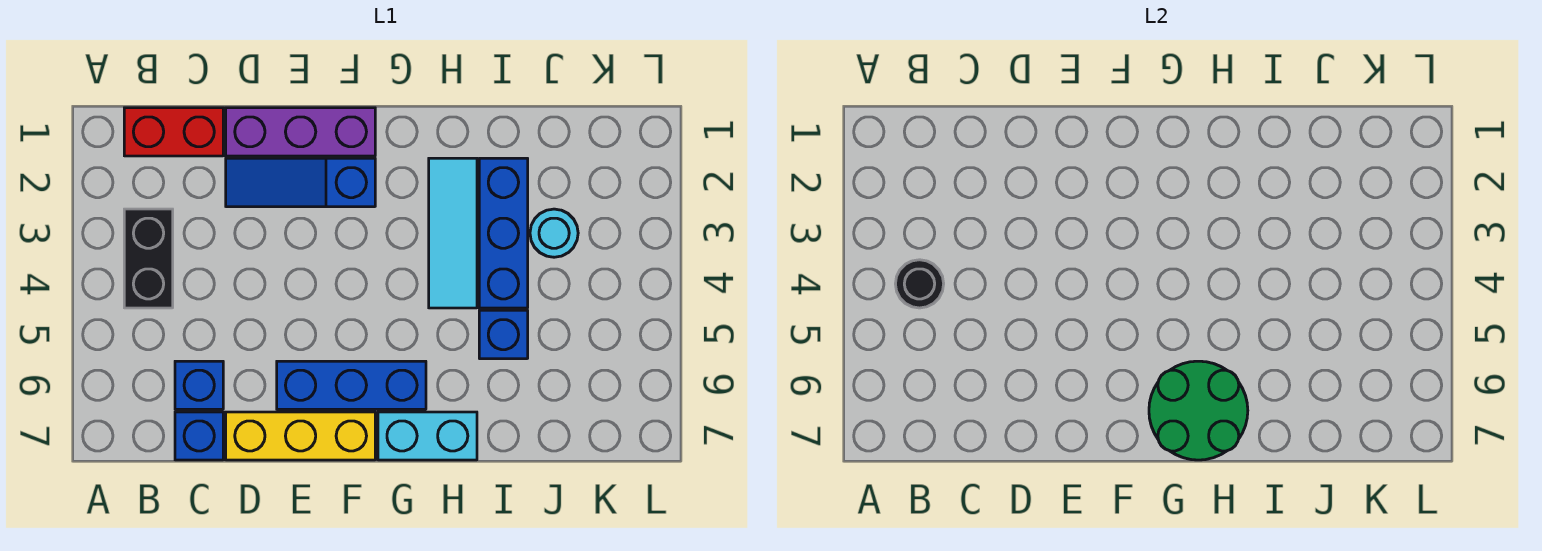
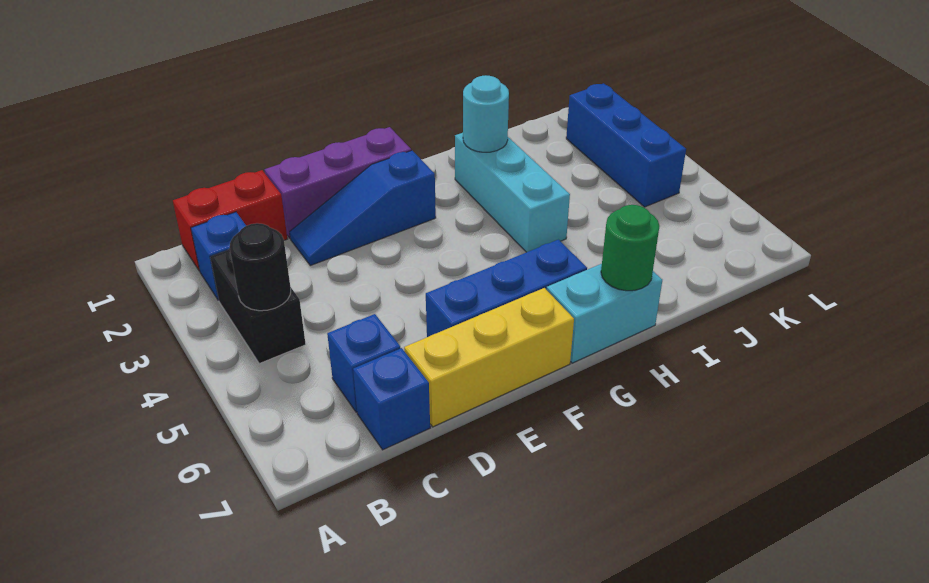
green round brick G6:H7 level 2 -> green round brick H7 level 2
cyan tile H2:H4 level 1 -> cyan brick H2:H4 level 1
blue brick I2:I4 level 1 -> blue brick K2:K4 level 1
blue brick I5 level 1 -> blue brick B2 level 1
cyan round brick J3 level 1 -> cyan round brick H2 level 2

